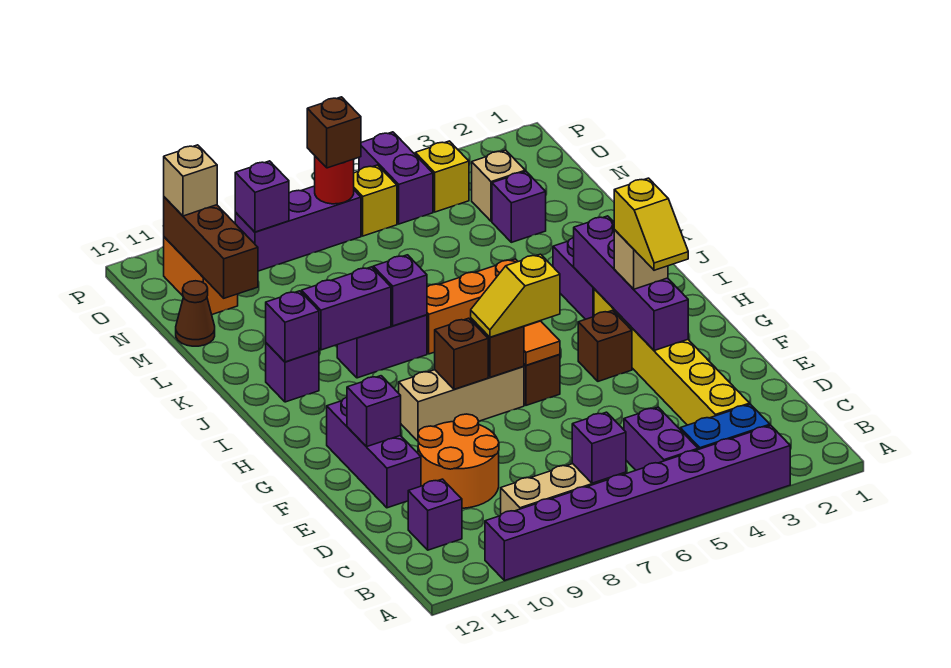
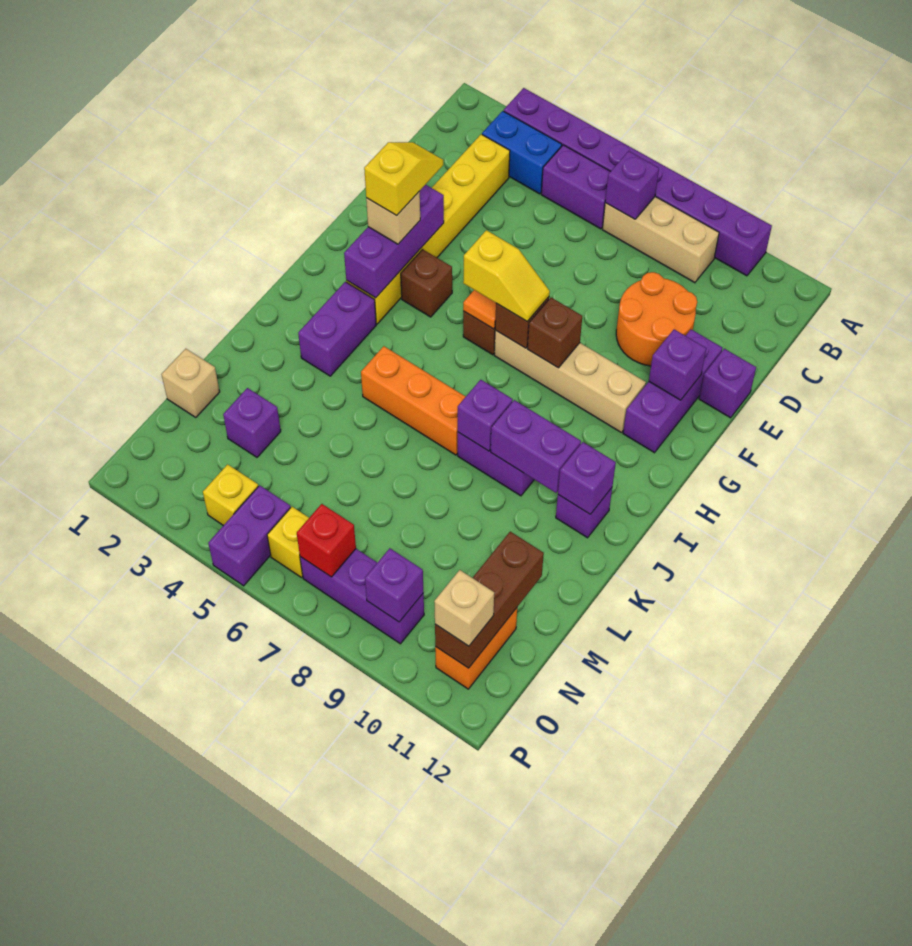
purple brick B5:C5 level 1 -> purple brick B5:B6 level 1
purple brick C11 level 1 -> purple brick E12 level 1
purple brick F3:I3 level 2 -> purple brick F3:H3 level 2
tan brick G7:G9 level 1 -> tan brick G7:G10 level 1
brown cone M12 level 1 -> none
tan brick N3 level 1 -> tan brick M1 level 1
red round brick O7 level 2 -> red brick O7 level 2
brown brick O7 level 3 -> none

